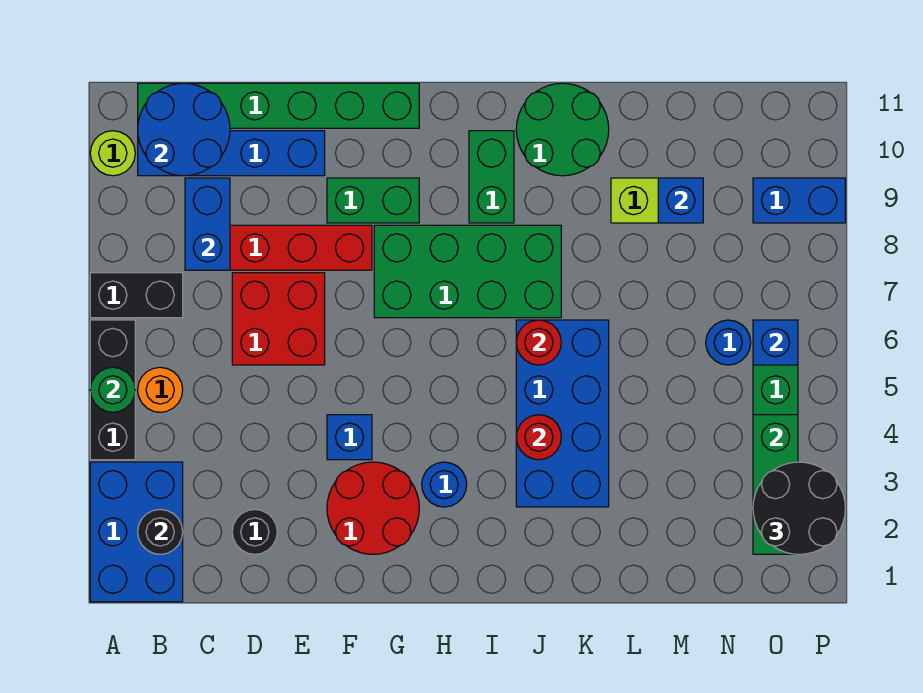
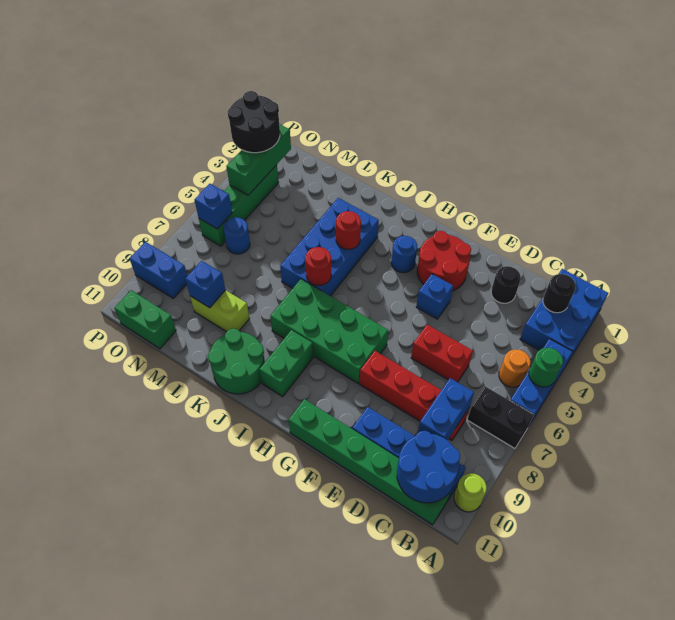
black brick A4:A6 level 1 -> blue brick A4:A6 level 1
red brick D6:E7 level 1 -> red brick D6:E6 level 1
green brick F9:G9 level 1 -> green brick N11:O11 level 1

